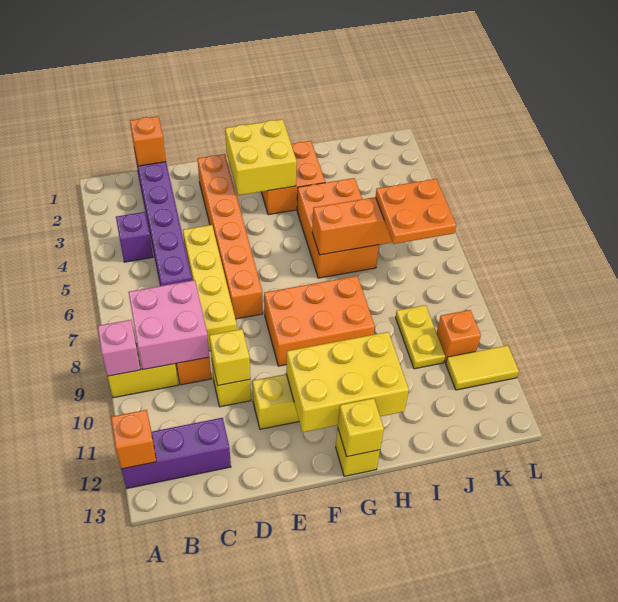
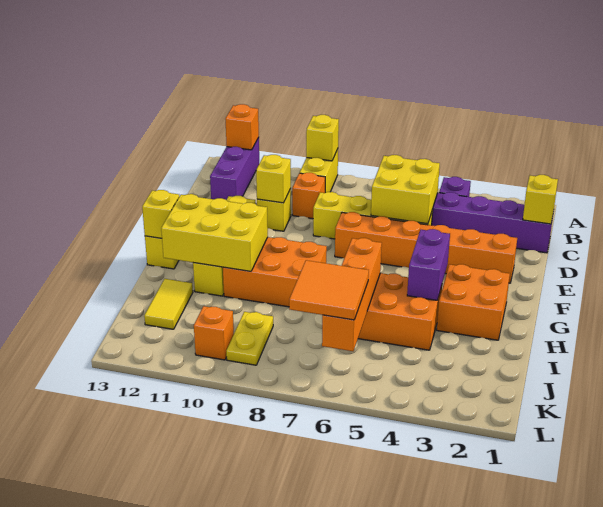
pink brick A9 level 2 -> yellow brick A9 level 2
pink brick B8:C9 level 2 -> none
orange brick C1 level 2 -> yellow brick C1 level 2
yellow brick F2:G3 level 2 -> yellow brick C5:D6 level 2
orange brick F8:H9 level 1 -> orange brick G8:H10 level 1
yellow brick F11:H12 level 2 -> yellow brick G10:H12 level 2
none -> purple brick G4:H4 level 2
orange plate J6:K7 level 3 -> orange tile J6:K7 level 3
yellow plate J9:J10 level 1 -> yellow plate J9:K9 level 1
yellow tile K11:L11 level 1 -> yellow tile I12:J12 level 1

